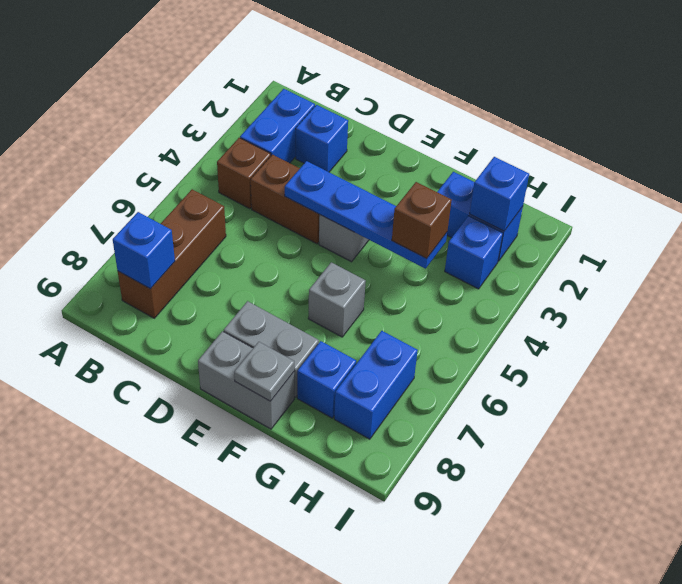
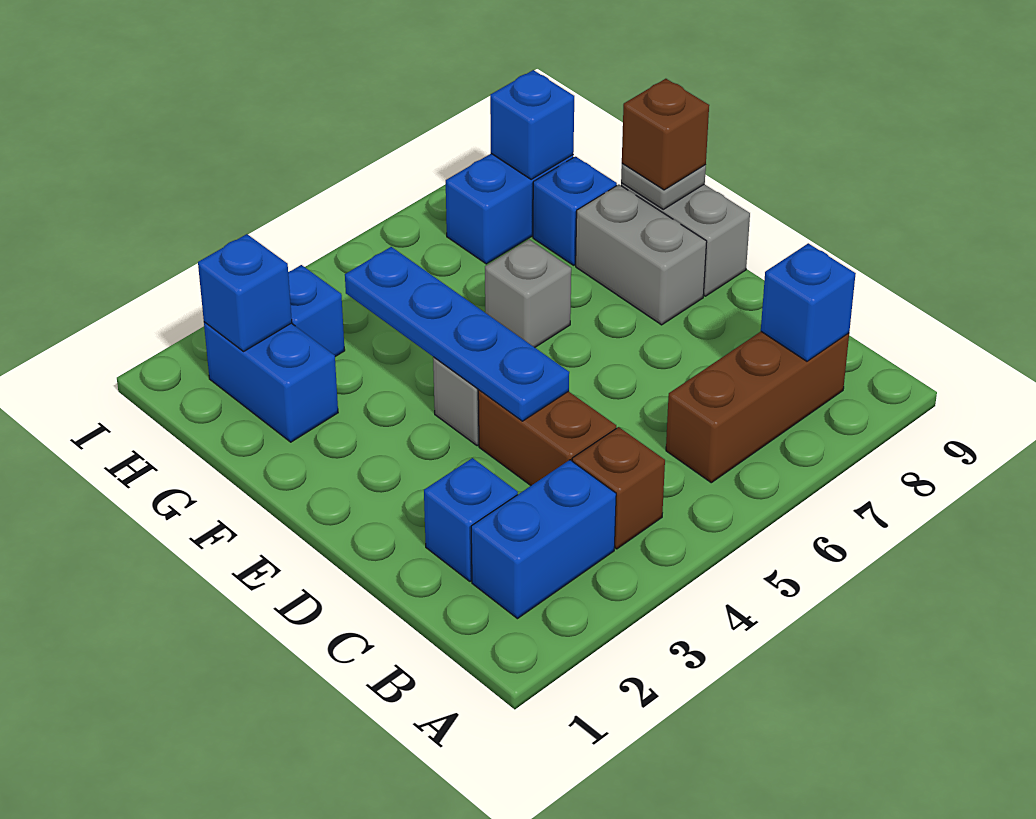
brown brick G4 level 3 -> brown brick F9 level 3
none -> blue brick H8 level 2

